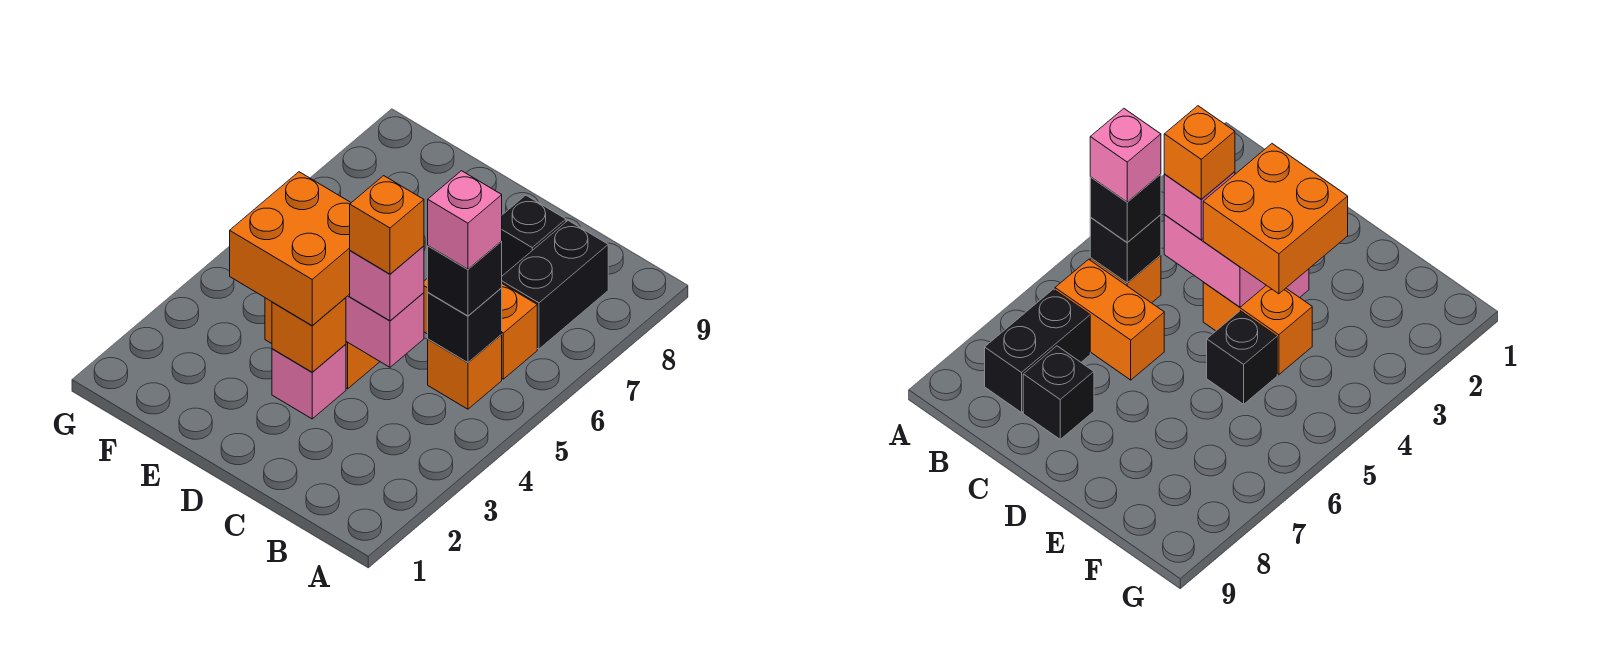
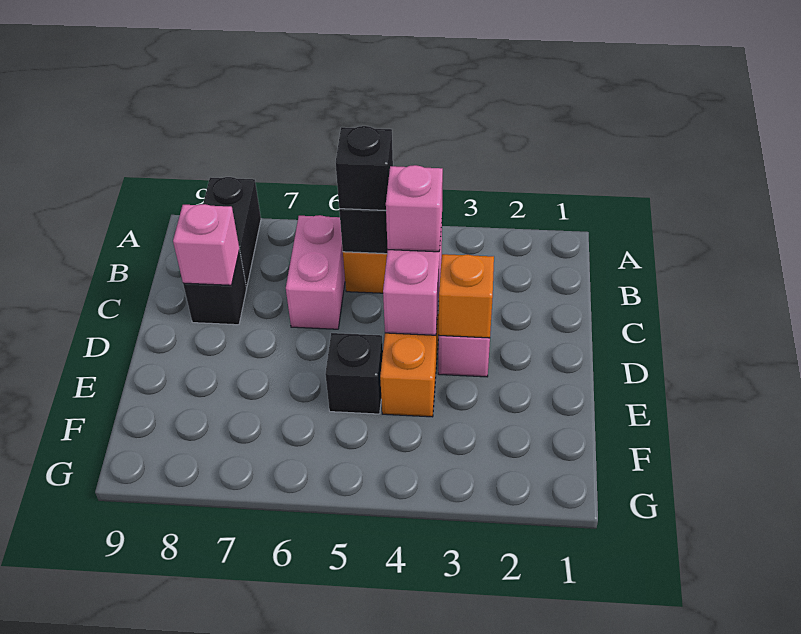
pink brick B5 level 4 -> pink brick C8 level 2
orange brick B6:C6 level 1 -> pink brick B6:C6 level 1
black brick B7:B8 level 1 -> black brick A8:B8 level 1
orange brick C4 level 4 -> none
orange brick D3:E4 level 3 -> none

